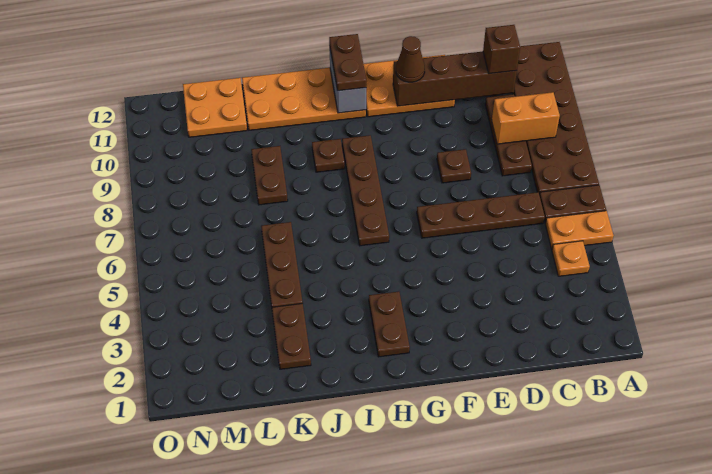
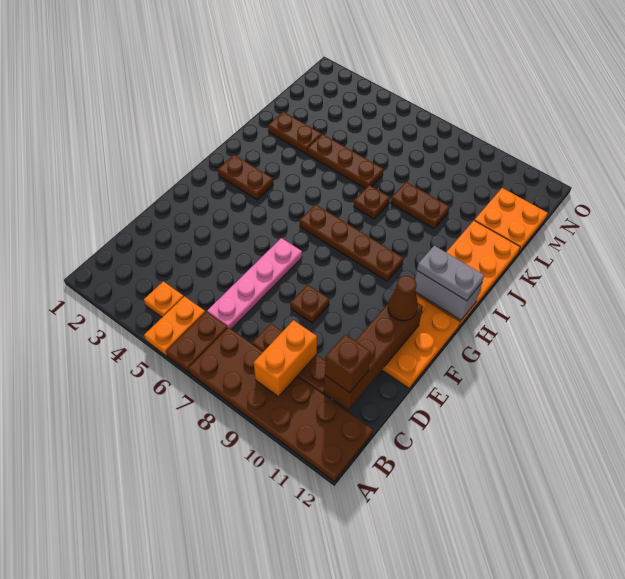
brown plate C6:F6 level 1 -> pink plate C6:F6 level 1
brown plate H11:H12 level 3 -> grey plate H11:H12 level 3
brown plate I9 level 1 -> brown plate J7 level 1

